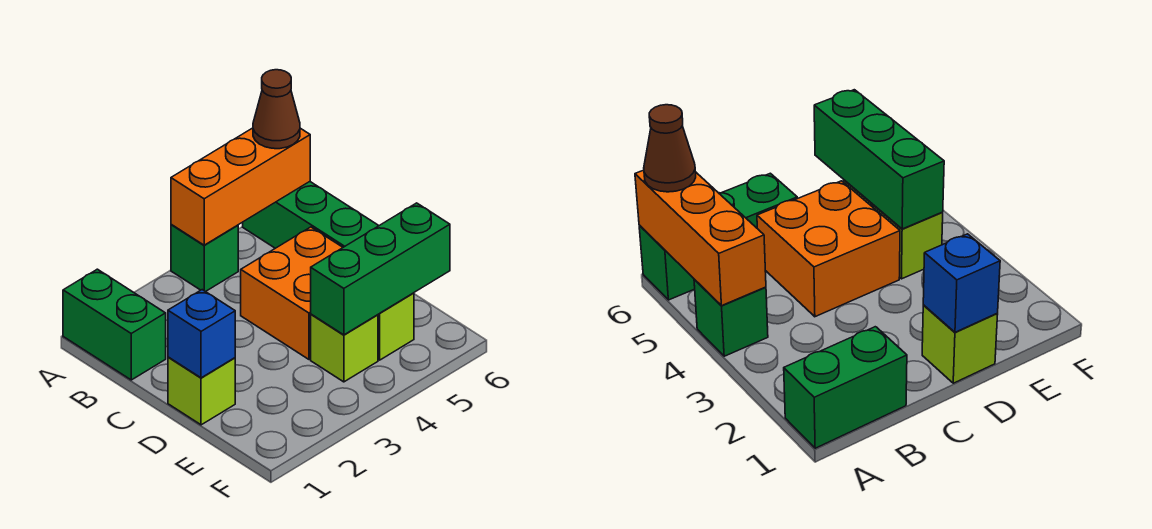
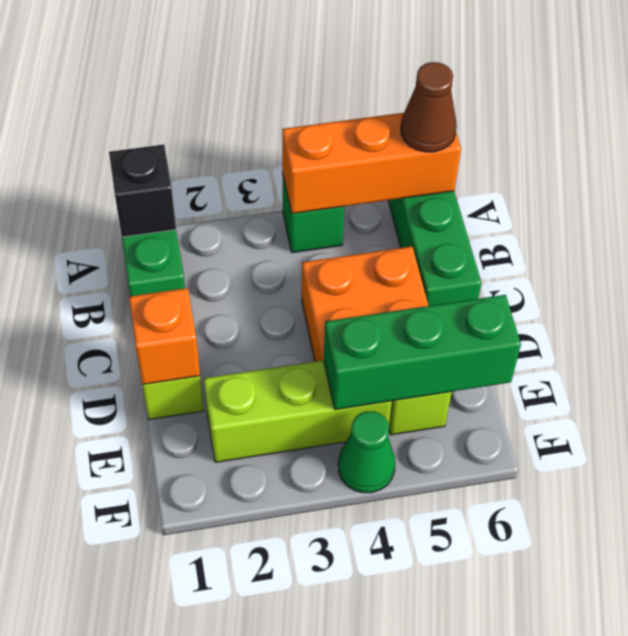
none -> black brick A1 level 2
blue brick D1 level 2 -> orange brick D1 level 2
lime brick E4 level 1 -> lime brick E2:E4 level 1
none -> green cone F4 level 1

